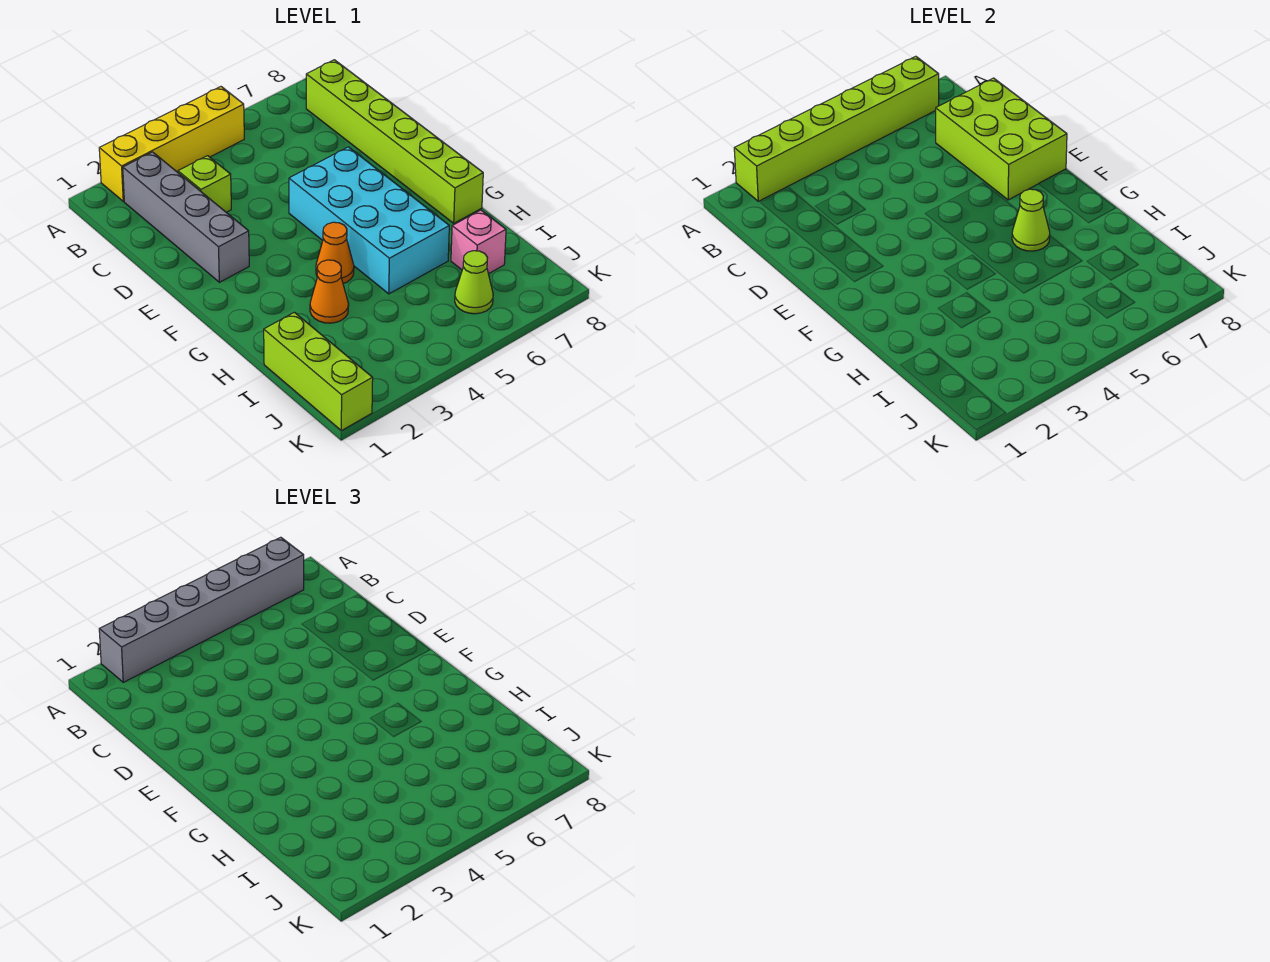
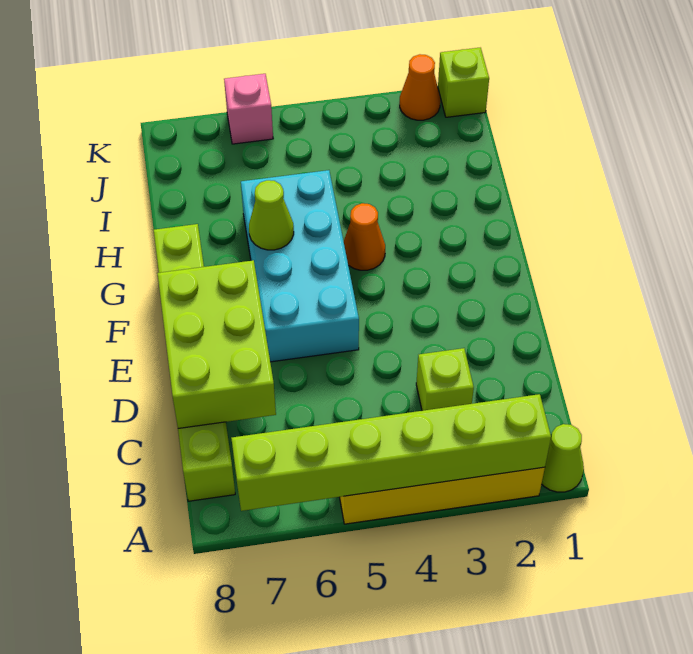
grey brick A2:A7 level 3 -> none
grey brick B2:E2 level 1 -> none
orange cone H3 level 1 -> orange cone K2 level 1
lime brick I1:K1 level 1 -> lime brick K1 level 1
pink brick I7 level 1 -> pink brick K6 level 1
lime cone J6 level 1 -> lime cone A1 level 1

